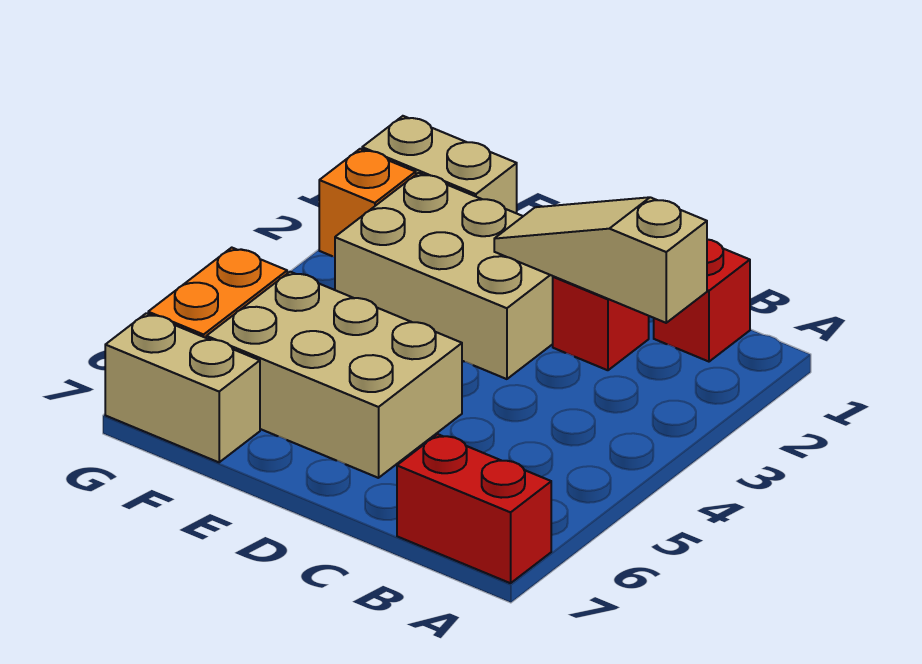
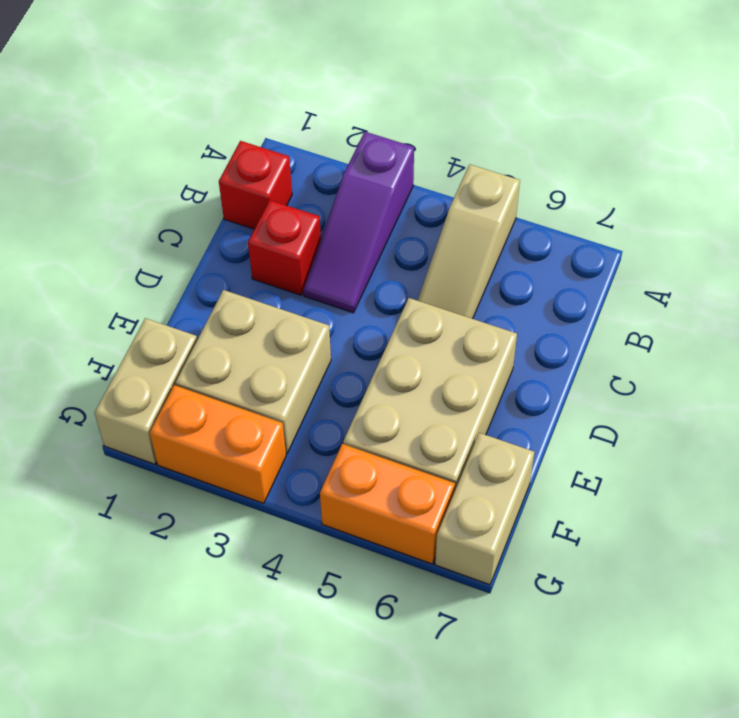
none -> purple slope A3:C3 level 1 top A
red brick A7:B7 level 1 -> none
tan slope B2:D2 level 2 top B -> tan slope A5:C5 level 1 top A
tan brick D2:F3 level 1 -> tan brick E2:F3 level 1
orange brick G2 level 1 -> orange brick G2:G3 level 1

